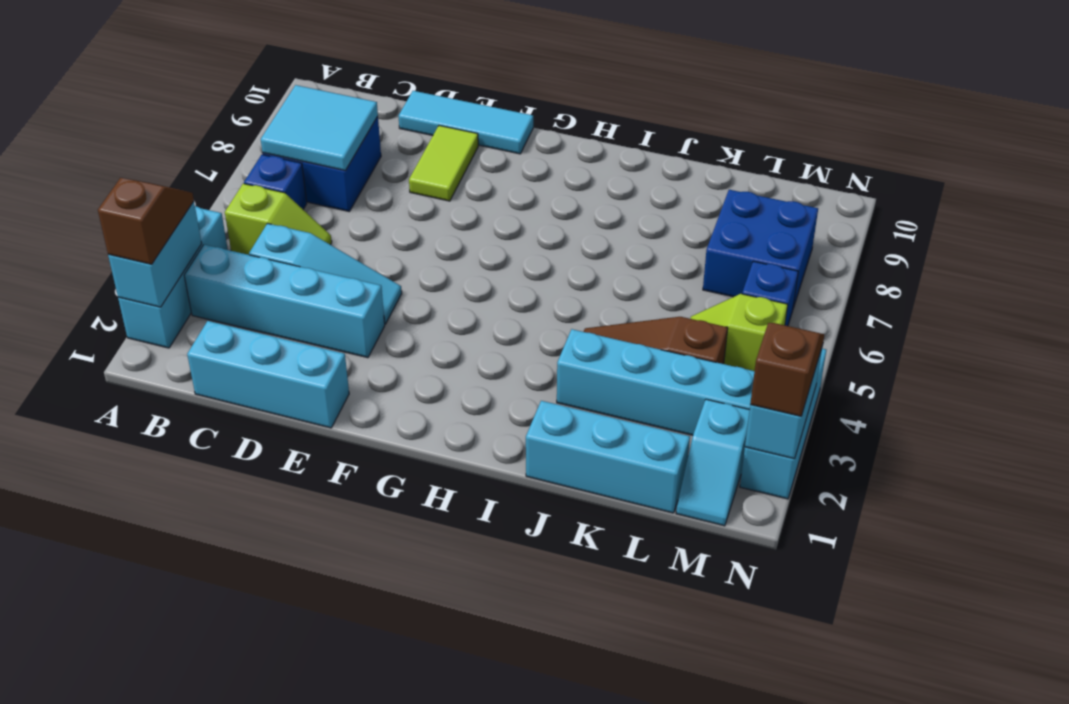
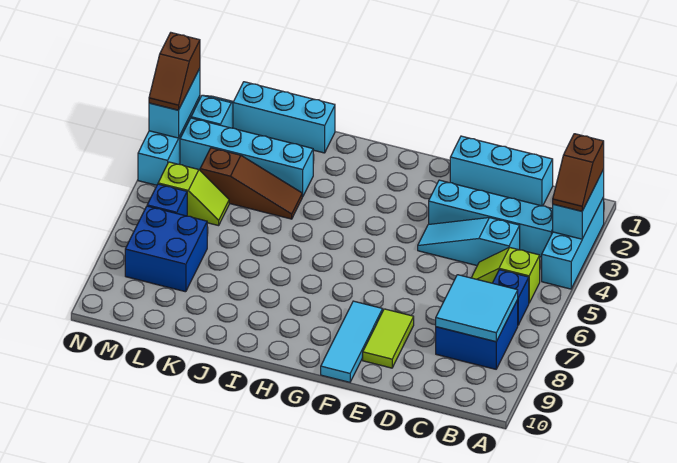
cyan tile D10:F10 level 1 -> cyan tile F8:F10 level 1

